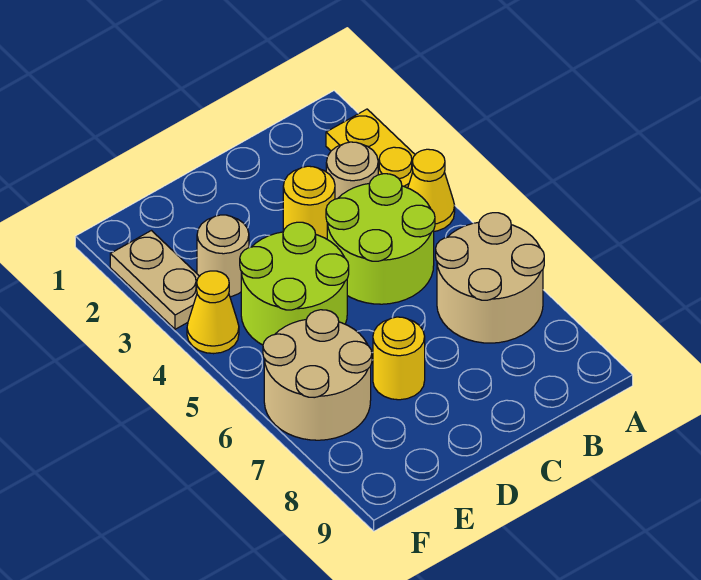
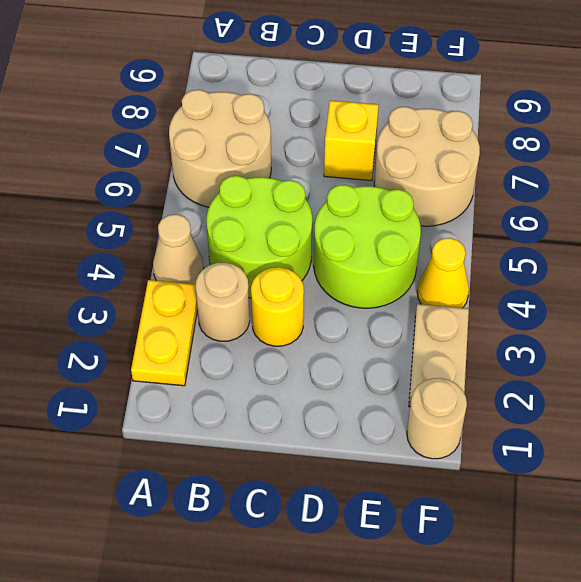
yellow cone A4 level 1 -> tan cone A4 level 1
yellow round brick D7 level 1 -> yellow brick D7 level 1
tan round brick E3 level 1 -> tan round brick F1 level 1

